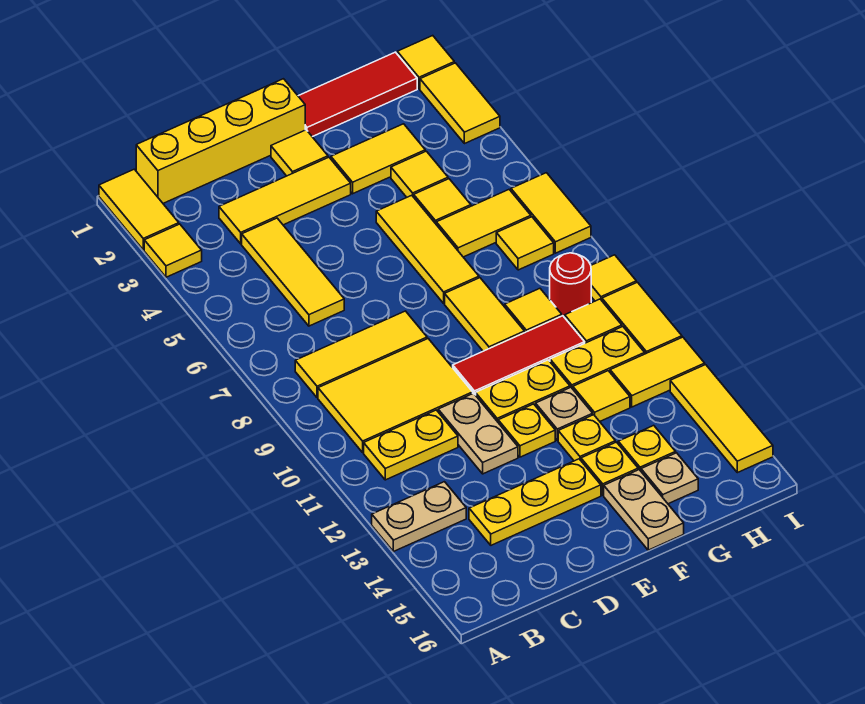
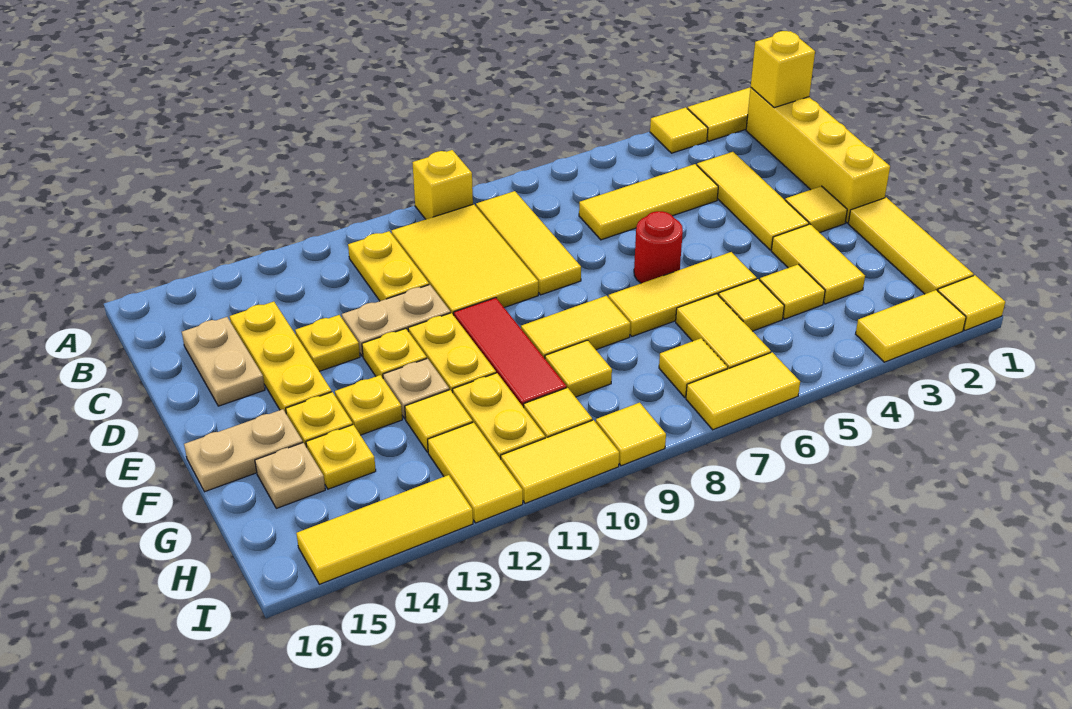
none -> yellow brick A9 level 1
tan plate A13:B13 level 1 -> tan plate C15:D15 level 1
none -> yellow brick B1 level 2
none -> yellow plate D13 level 1
red tile F1:H1 level 1 -> yellow tile F1:H1 level 1
red round brick H9 level 1 -> red round brick E6 level 1

